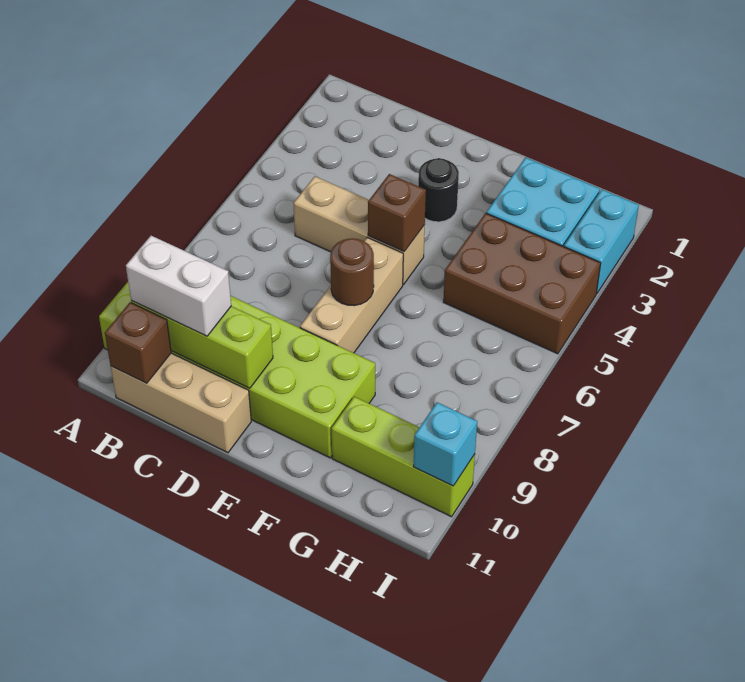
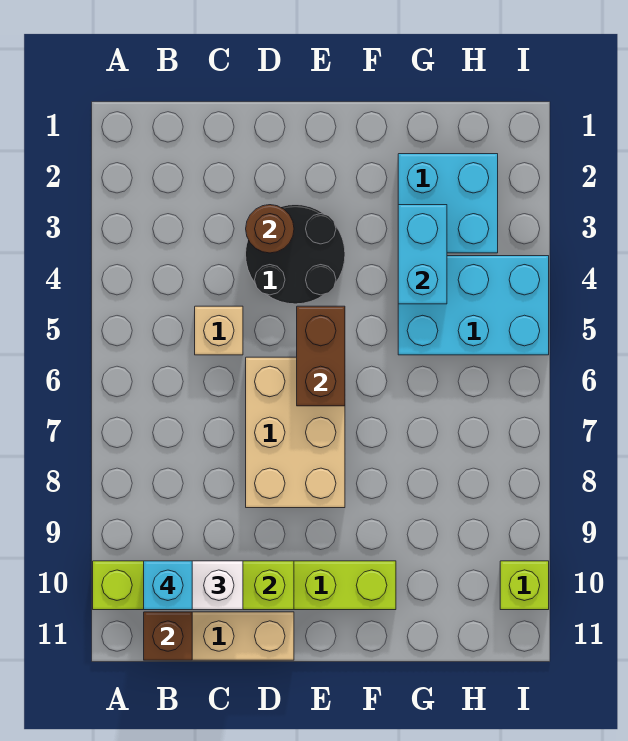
lime brick A9:F10 level 1 -> lime brick A10:F10 level 1
tan brick C5:E5 level 1 -> tan brick C5 level 1
black round brick E3 level 1 -> black round brick D3:E4 level 1
brown brick E5 level 2 -> brown brick E5:E6 level 2
tan brick E6:E8 level 1 -> tan brick D6:E8 level 1
brown round brick E7 level 2 -> brown round brick D3 level 2
brown brick G4:I5 level 1 -> cyan brick G4:I5 level 1
lime brick G10:I10 level 1 -> lime brick I10 level 1
cyan brick I2:I3 level 1 -> cyan brick G3:G4 level 2
cyan brick I10 level 2 -> cyan brick B10 level 4

